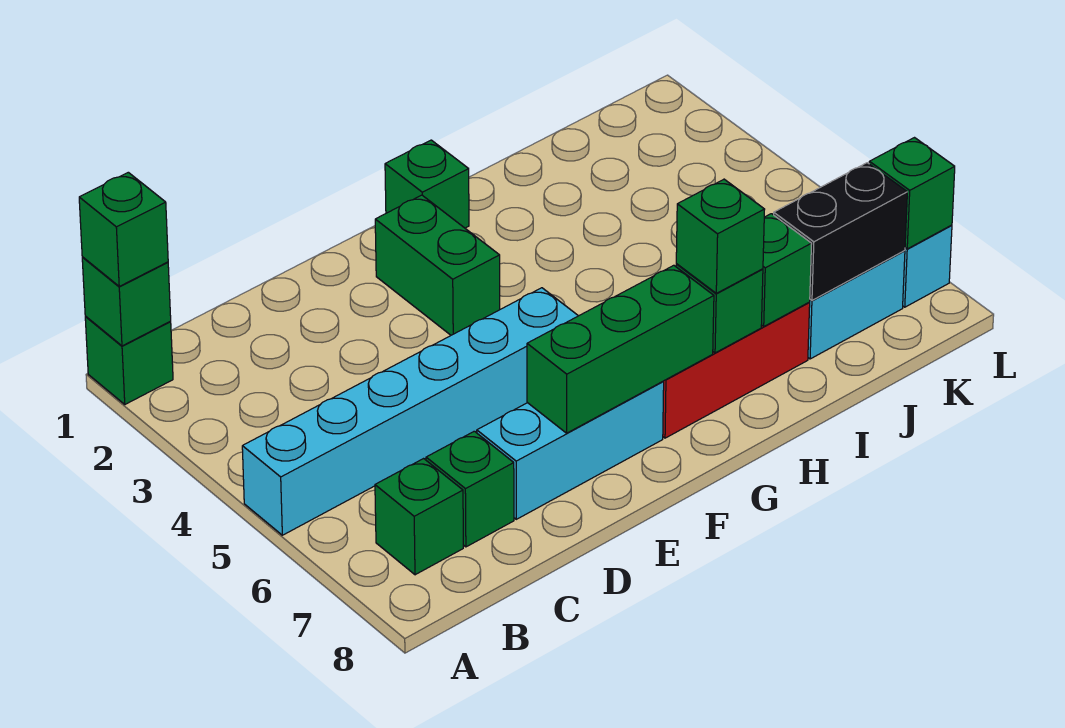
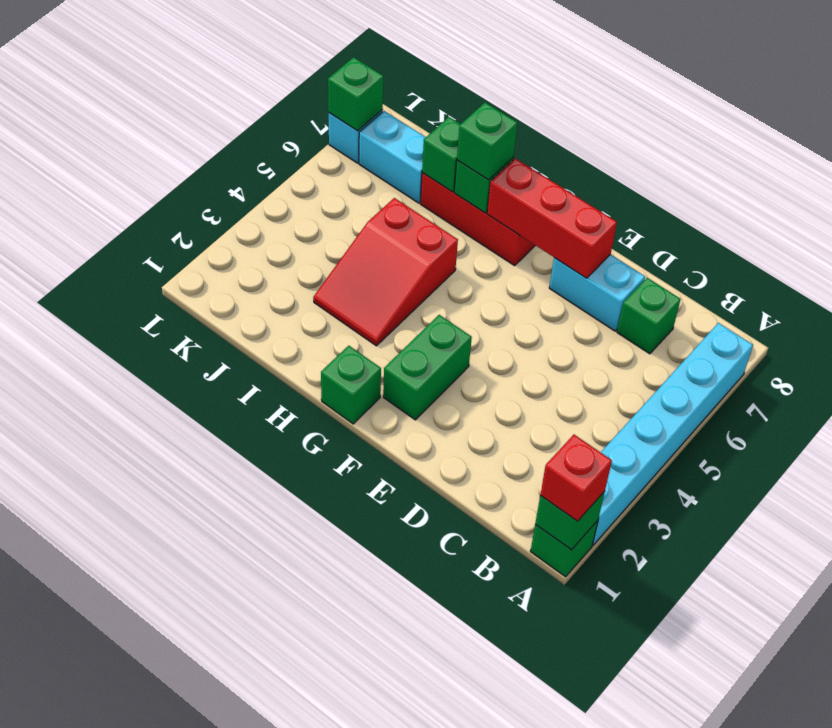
green brick A1 level 3 -> red brick A1 level 3
cyan brick A5:F5 level 1 -> cyan brick A2:A7 level 1
green brick B7 level 1 -> none
cyan brick D7:F7 level 1 -> cyan brick D7:E7 level 1
green brick E7:G7 level 2 -> red brick E7:G7 level 2
none -> red slope H3:I5 level 1 top 5
black brick J7:K7 level 2 -> none

